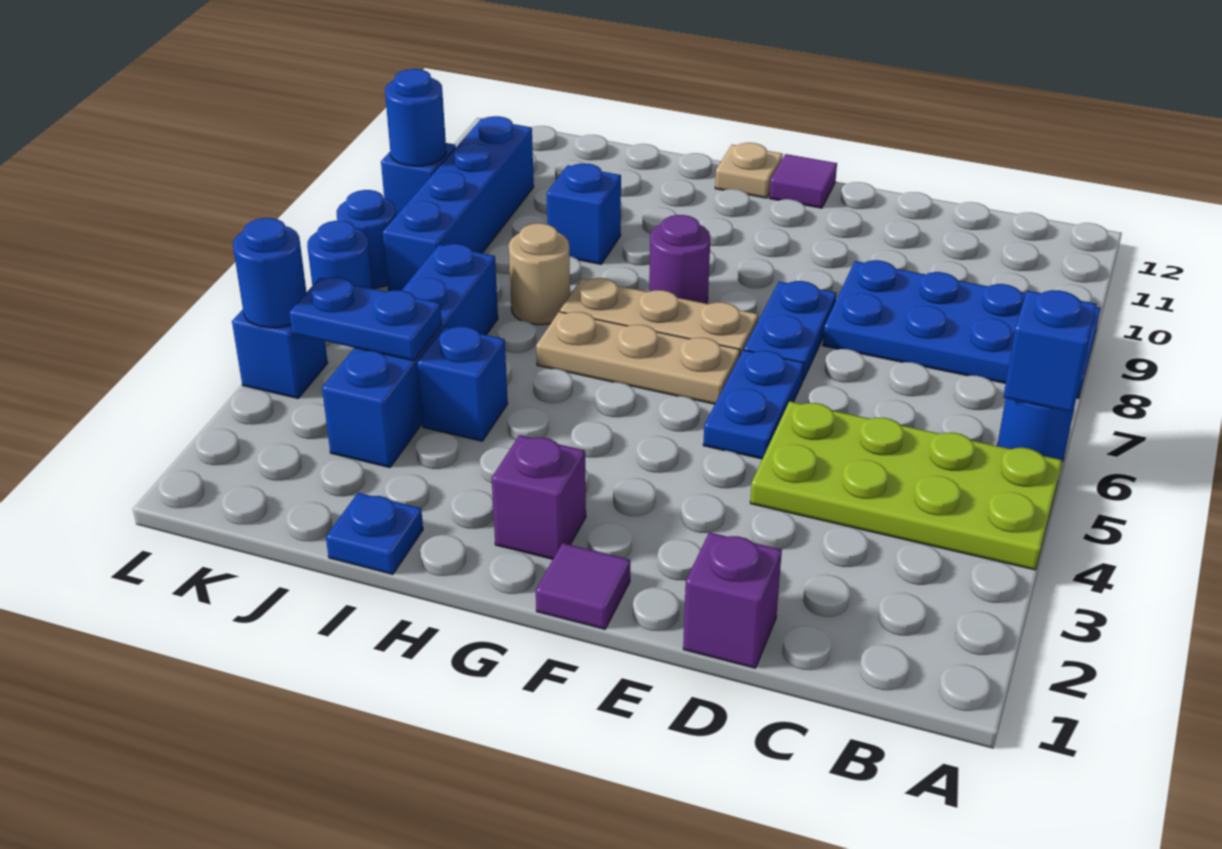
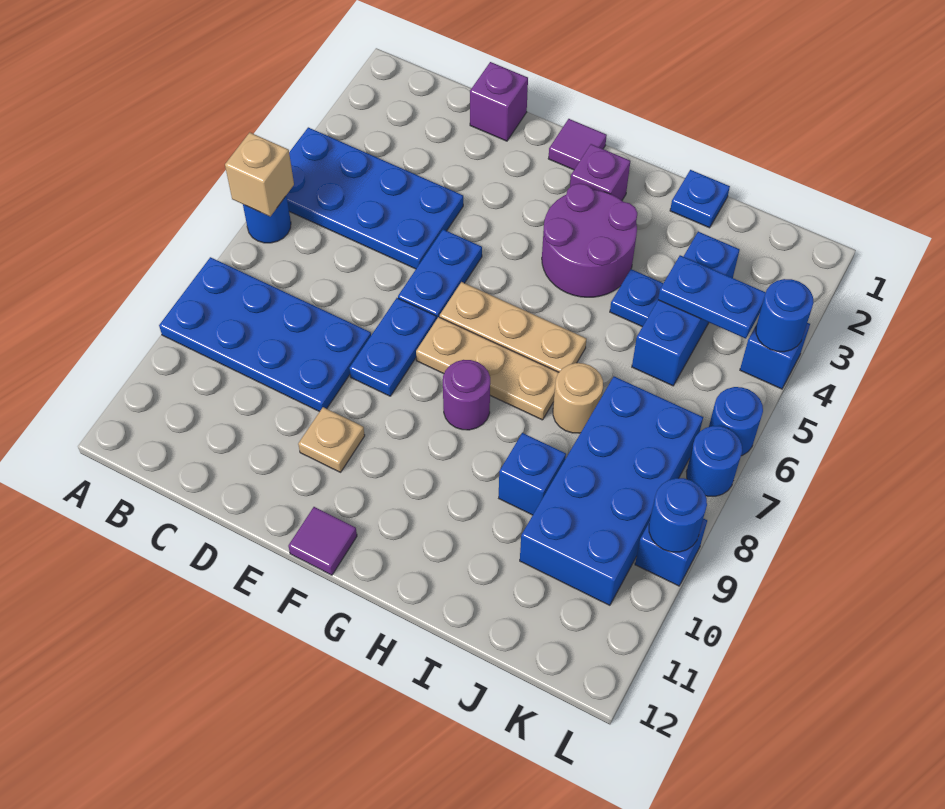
lime plate A4:D5 level 1 -> blue plate A4:D5 level 1
blue brick A6 level 2 -> tan brick A6 level 2
none -> purple round brick G3:H4 level 1
tan plate G12 level 1 -> tan plate E10 level 1
blue brick I4 level 1 -> blue plate I4 level 1
blue brick J3:J6 level 1 -> blue brick J3:J5 level 1
blue brick K7:K10 level 1 -> blue brick J7:K10 level 1

